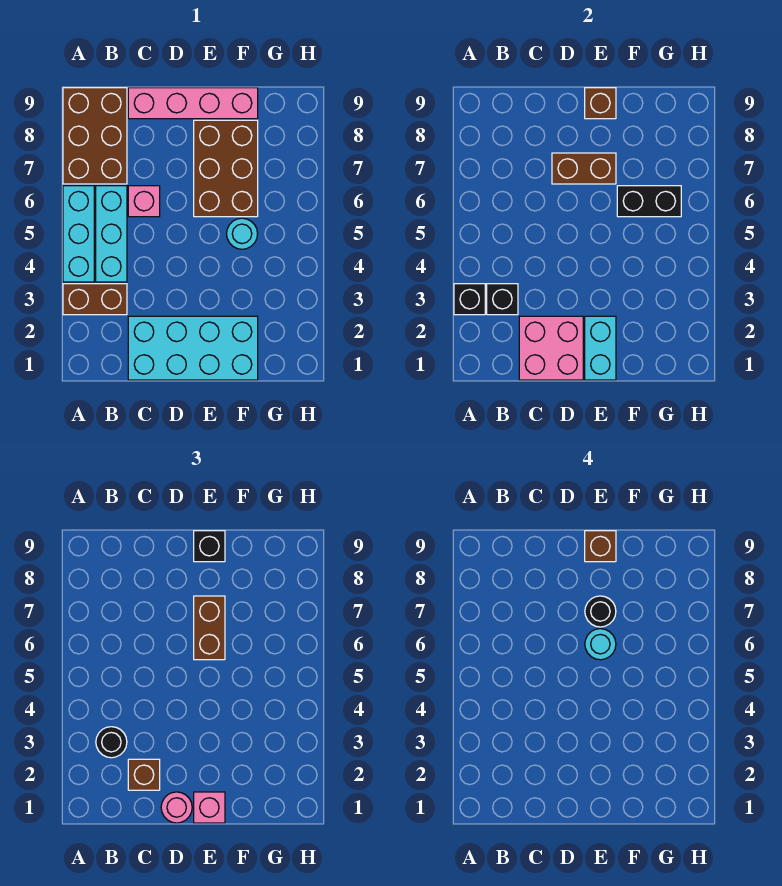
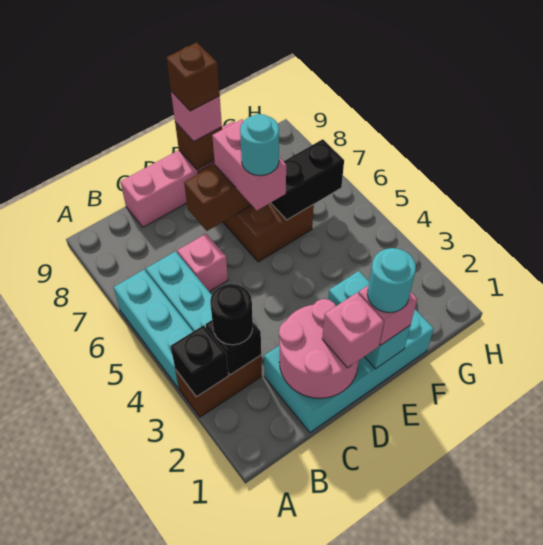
brown brick A7:B9 level 1 -> none
pink brick C1:D2 level 2 -> pink round brick C1:D2 level 2
brown brick C2 level 3 -> none
pink round brick D1 level 3 -> pink brick D1 level 3
brown brick E6:E7 level 3 -> pink brick E6:E7 level 3
black round brick E7 level 4 -> none
black brick E9 level 3 -> pink brick E9 level 3
cyan round brick F5 level 1 -> cyan round brick E1 level 4

